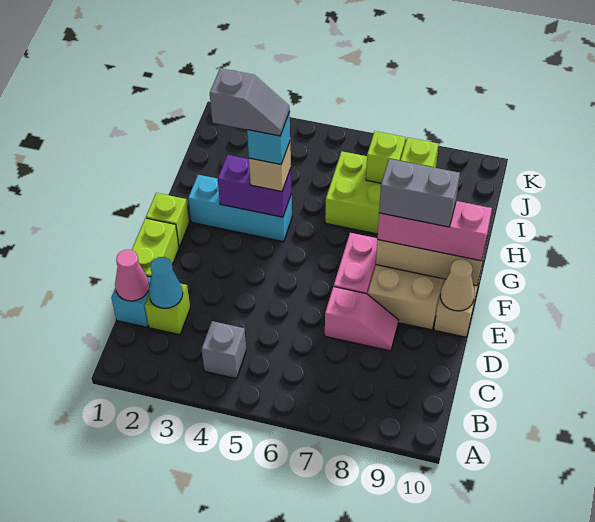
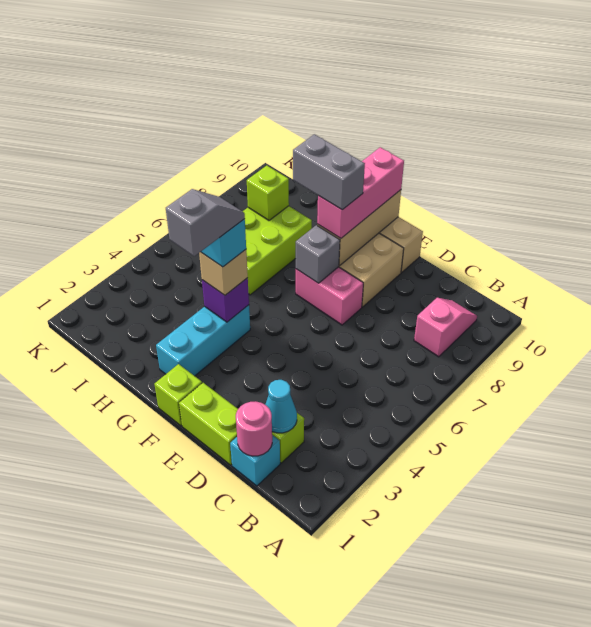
grey brick B4 level 1 -> grey brick F7 level 2
pink cone C1 level 2 -> pink round brick C1 level 2
pink slope D7:D8 level 1 top 7 -> pink slope B8:B9 level 1 top 8
tan cone E10 level 2 -> none
grey brick F8:F9 level 4 -> grey brick F8:G8 level 4
purple brick G3:G4 level 2 -> purple brick G4 level 2
lime brick I7 level 2 -> none

